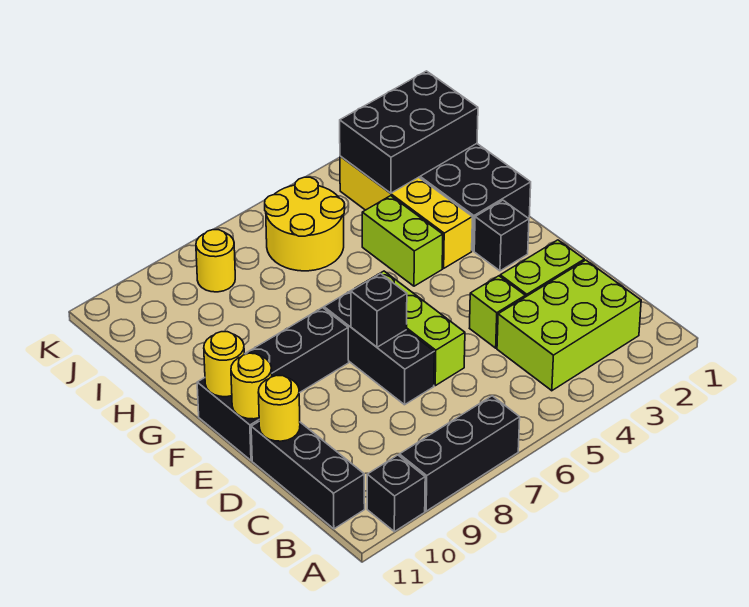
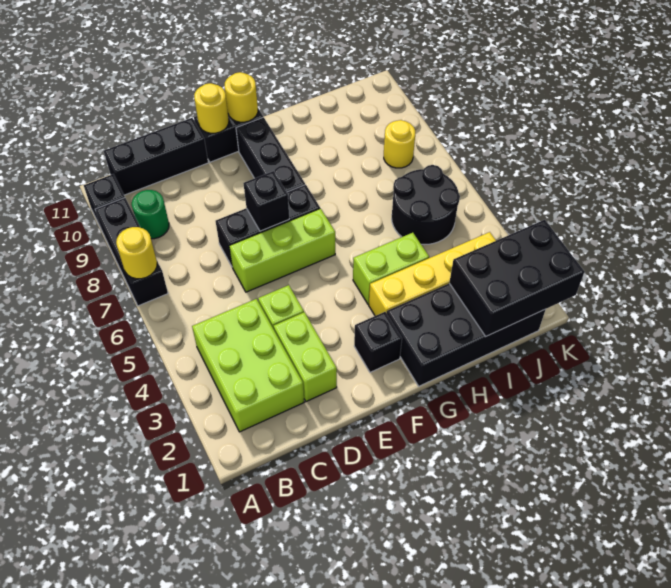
none -> green round brick B9 level 1
yellow round brick D11 level 2 -> yellow round brick A7 level 2
black brick I1:J3 level 2 -> black brick I1:K2 level 2
yellow round brick I5:J6 level 1 -> black round brick I5:J6 level 1

